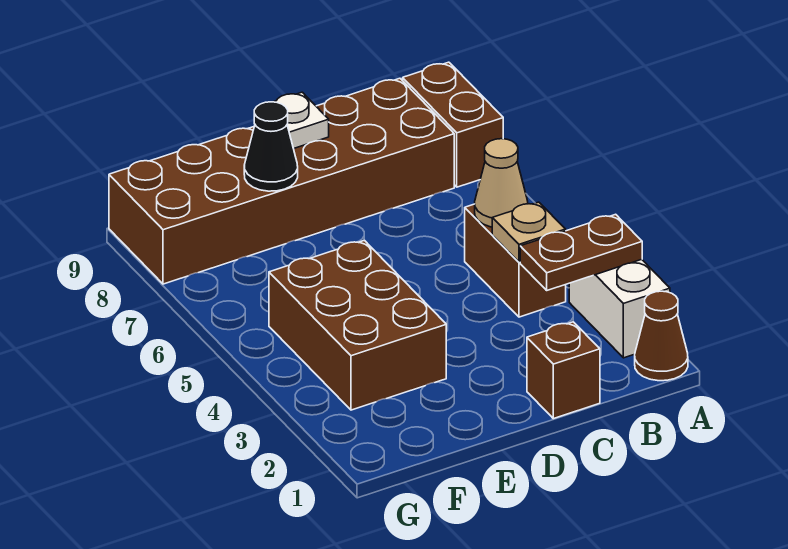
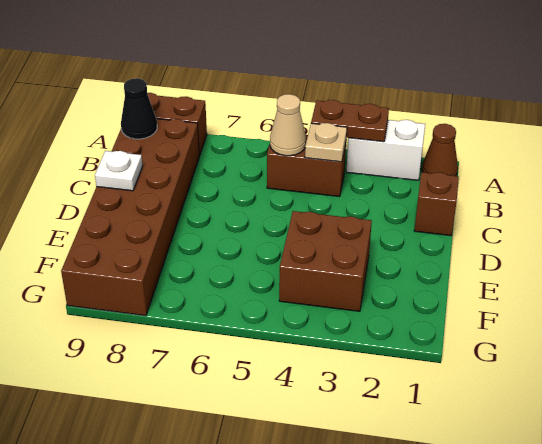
brown plate A3:B3 level 2 -> brown plate A3:A4 level 2
brown brick E3:F5 level 1 -> brown brick E3:F4 level 1
black cone E8 level 2 -> black cone B9 level 2

